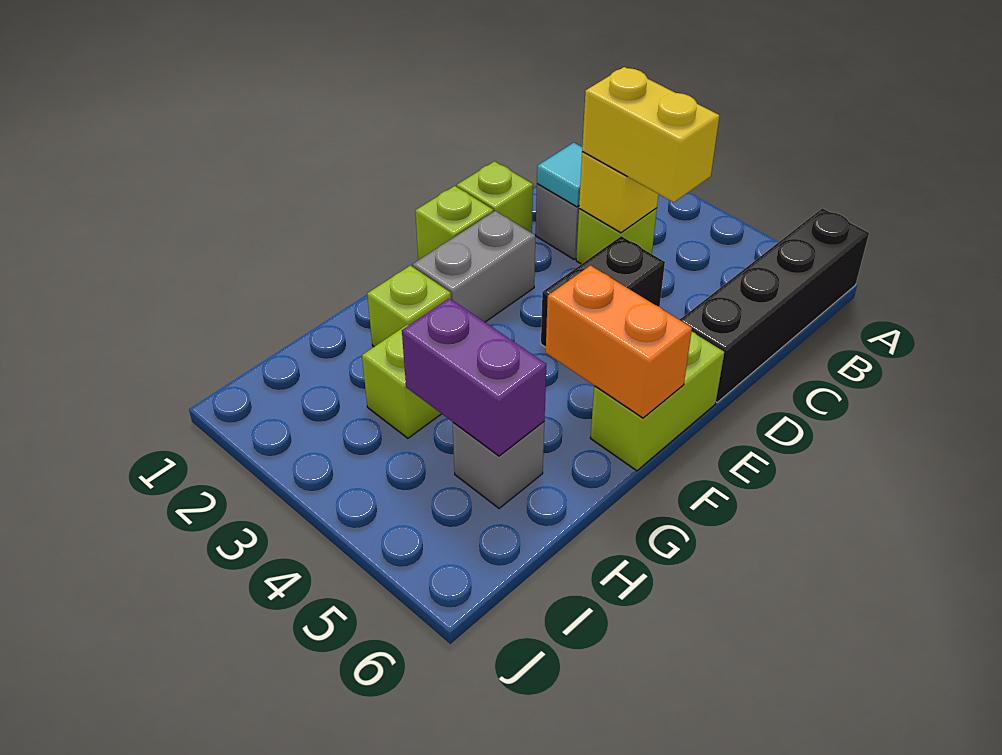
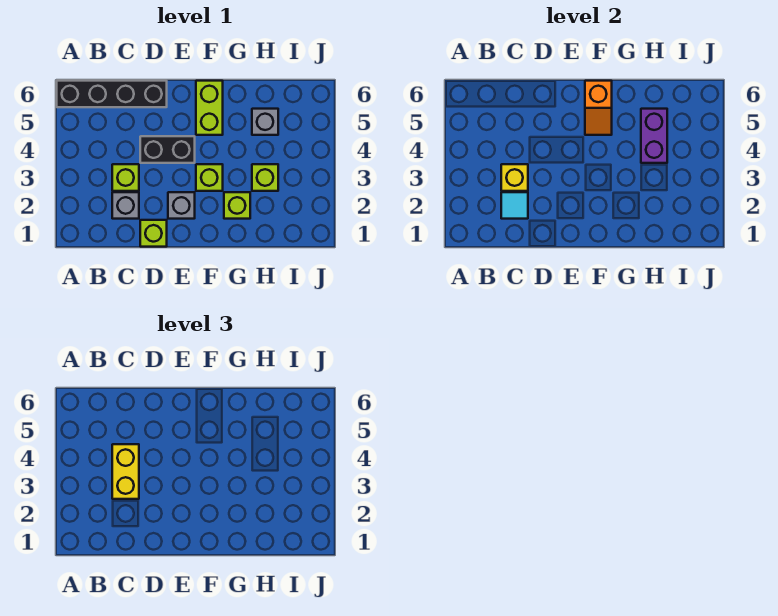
lime brick E1 level 1 -> lime brick F3 level 1
grey brick E2:F2 level 1 -> grey brick E2 level 1
lime brick E6:F6 level 1 -> lime brick F5:F6 level 1
orange brick F5:F6 level 2 -> orange slope F5:F6 level 2 top 6

